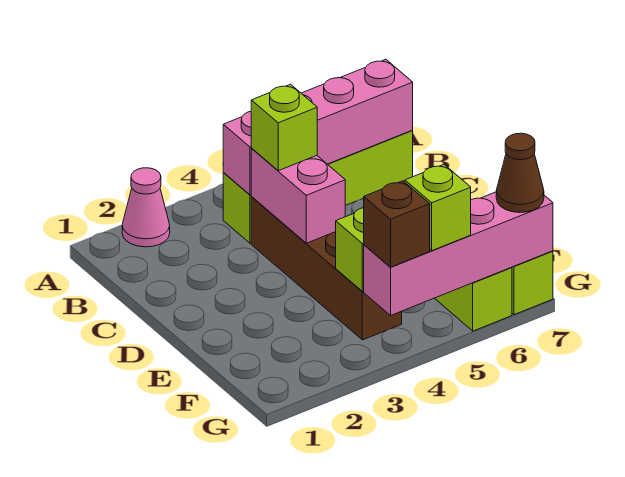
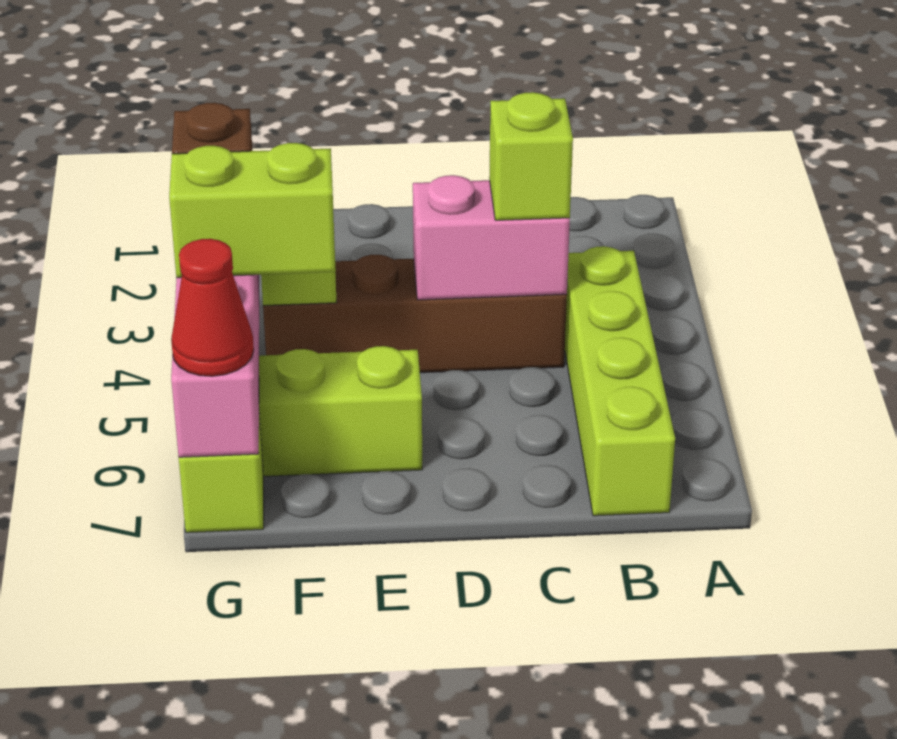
pink cone A2 level 1 -> none
pink brick B4:B7 level 2 -> none
lime brick G5 level 3 -> lime brick F5:G5 level 3
brown cone G7 level 3 -> red cone G7 level 3

